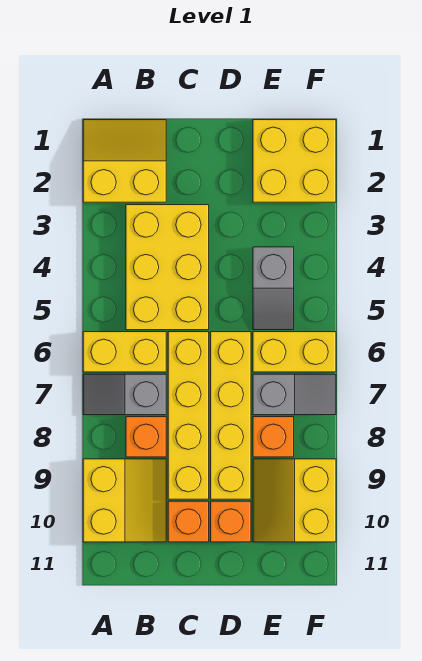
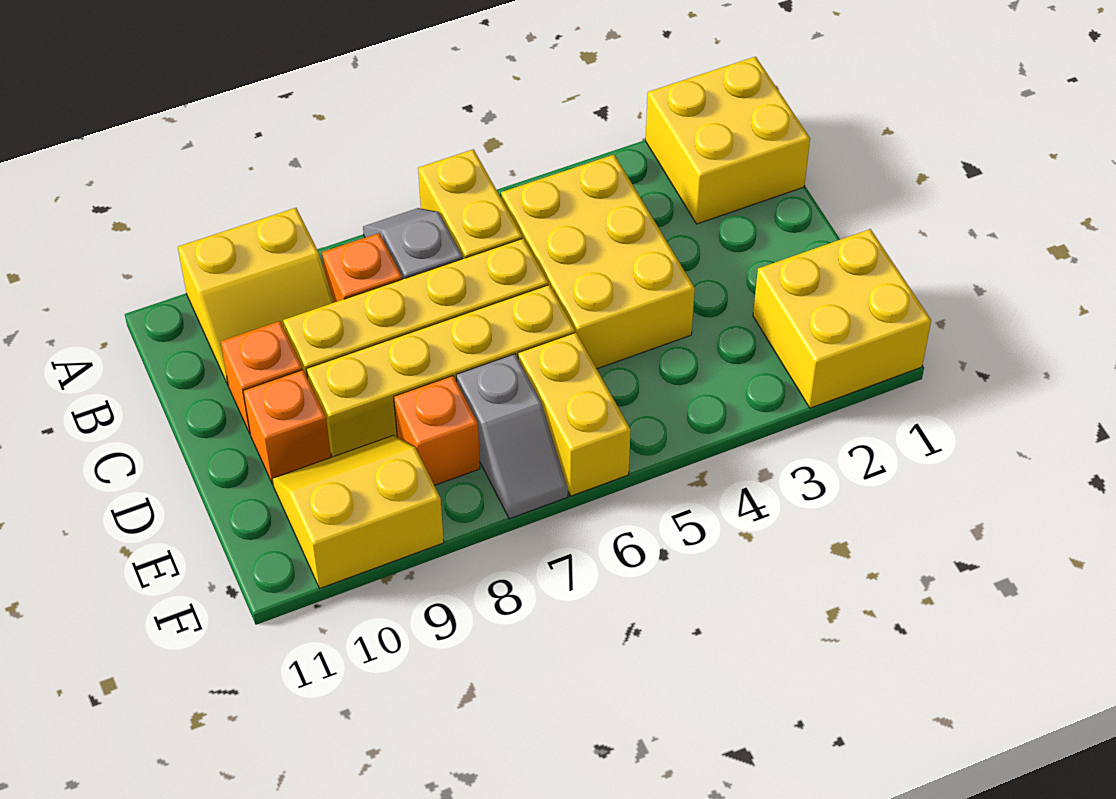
yellow slope A1:B2 level 1 top 2 -> yellow brick A1:B2 level 1
yellow brick B3:C5 level 1 -> yellow brick B4:D5 level 1
grey slope E4:E5 level 1 top 4 -> none

